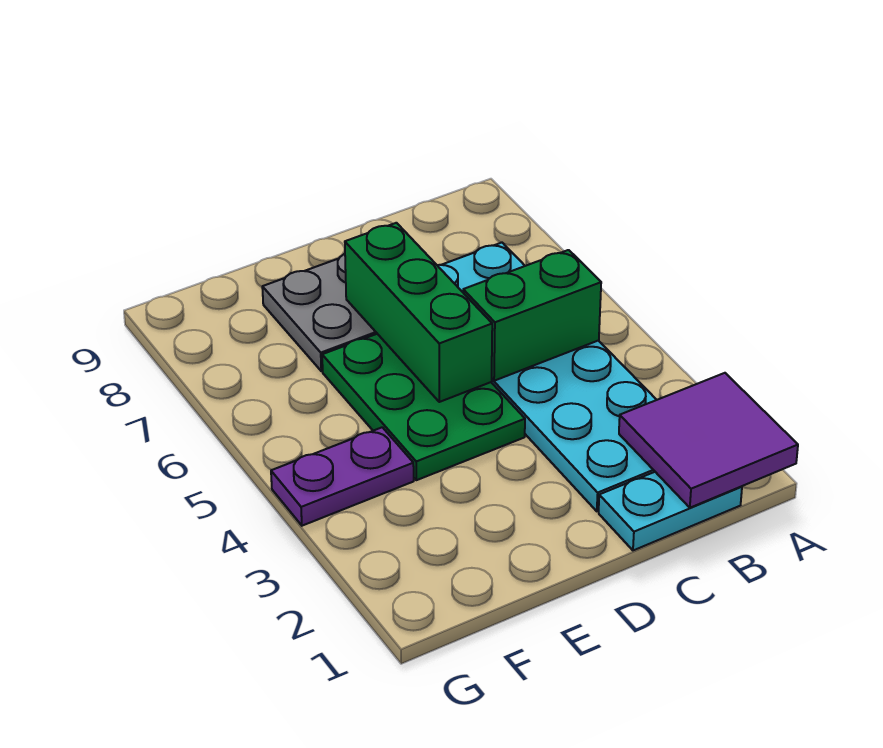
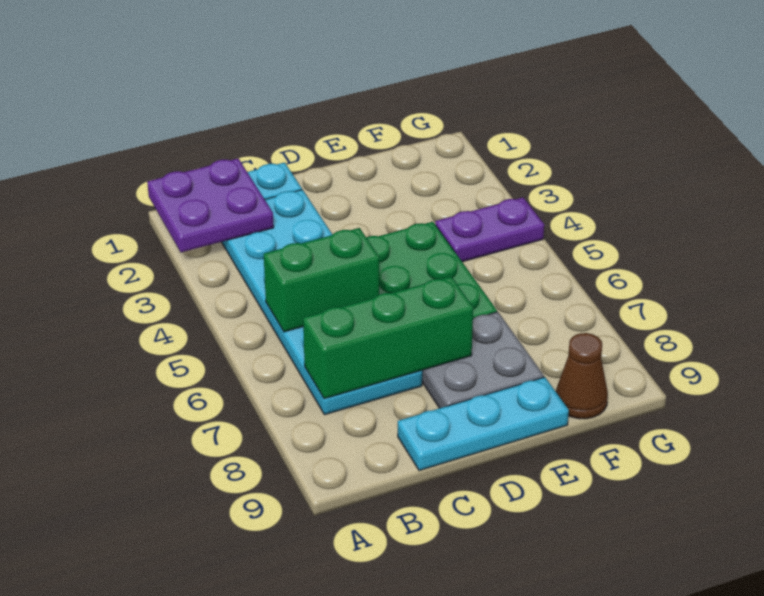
purple tile A1:B2 level 2 -> purple plate A1:B2 level 2
none -> cyan plate C9:E9 level 1
green brick D5:D7 level 2 -> green brick B7:D7 level 2
none -> brown cone F9 level 1

